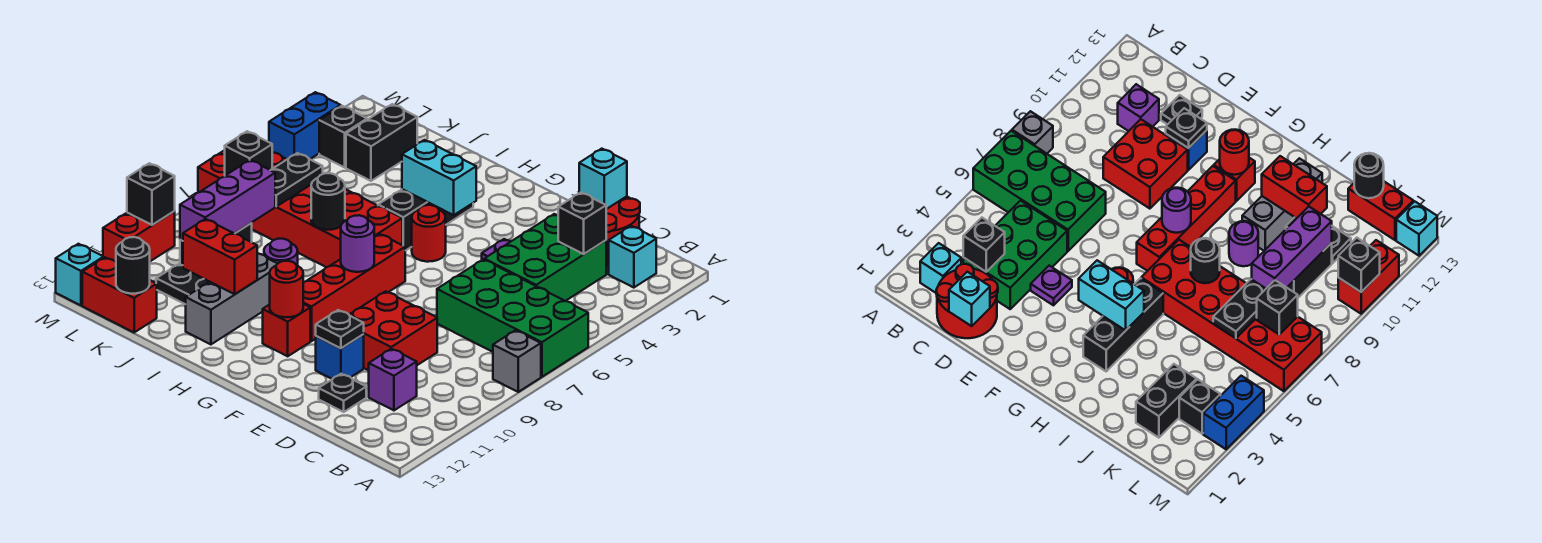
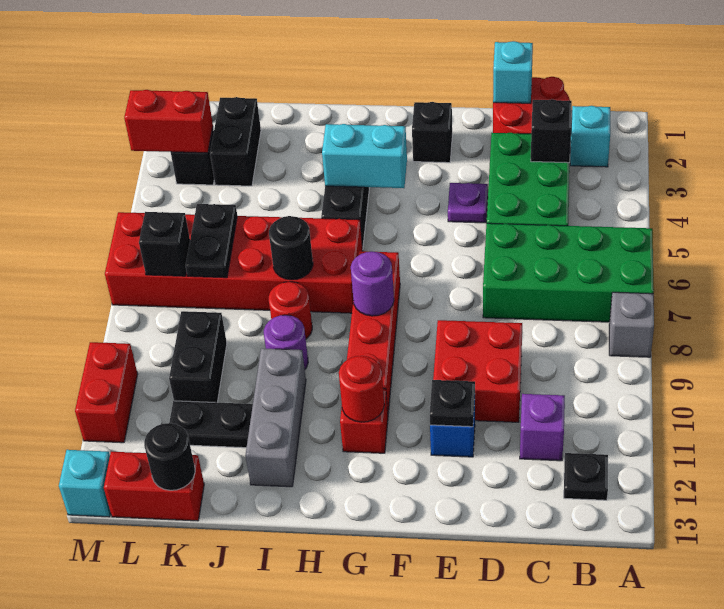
black plate D12 level 1 -> black plate B12 level 1
red round brick G5 level 1 -> red round brick I8 level 1
red brick I11:J11 level 2 -> red brick L3:M3 level 2
purple brick K8:K10 level 2 -> none
blue brick M3:M4 level 1 -> none
black brick M10 level 2 -> black brick F2 level 1

